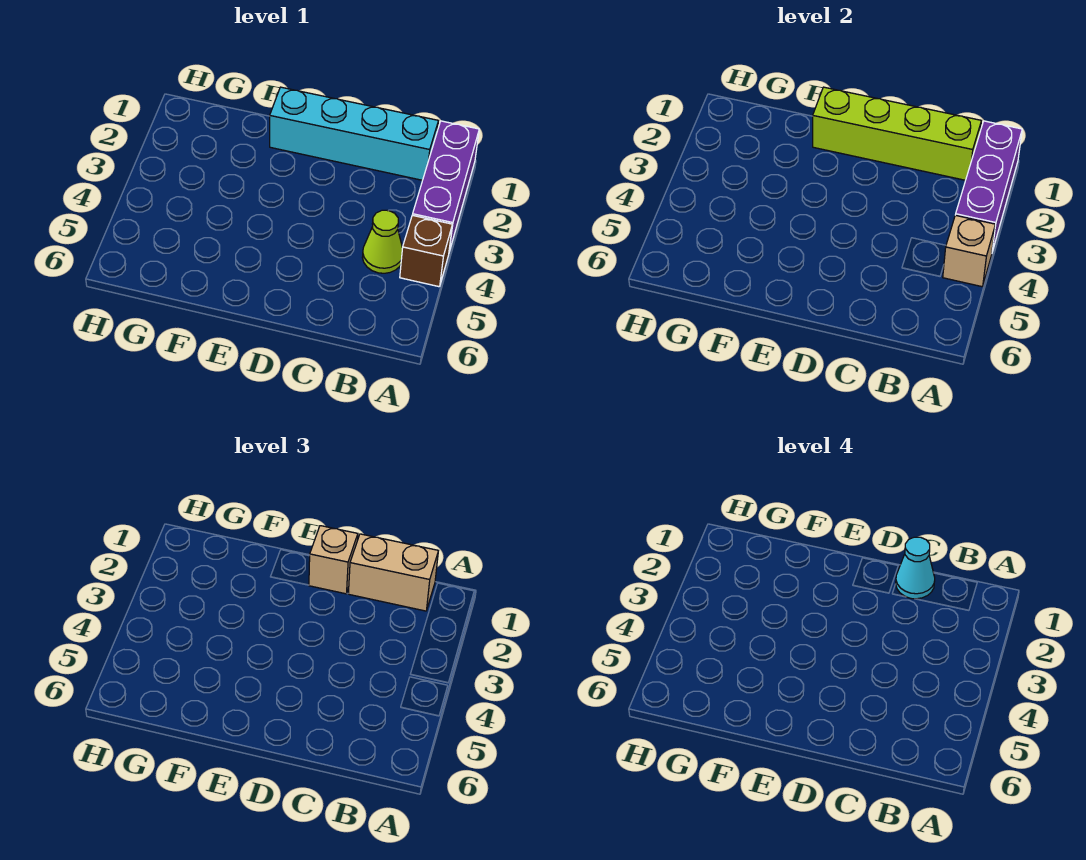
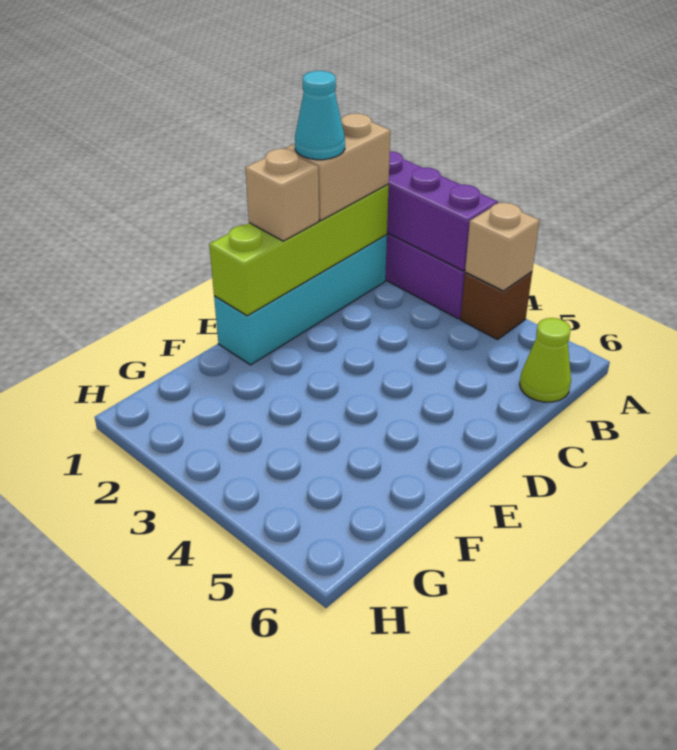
lime cone B4 level 1 -> lime cone B6 level 1

